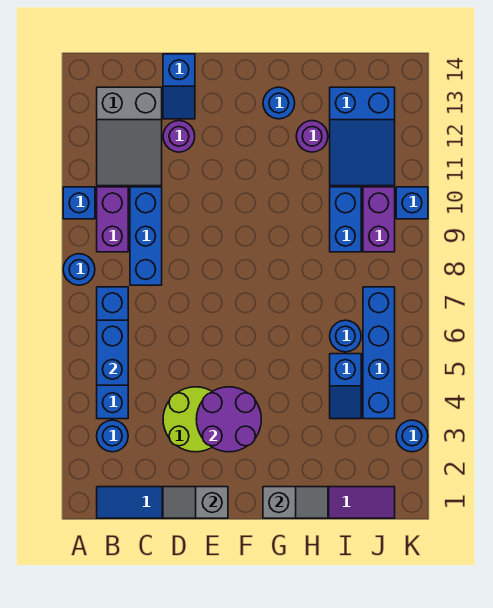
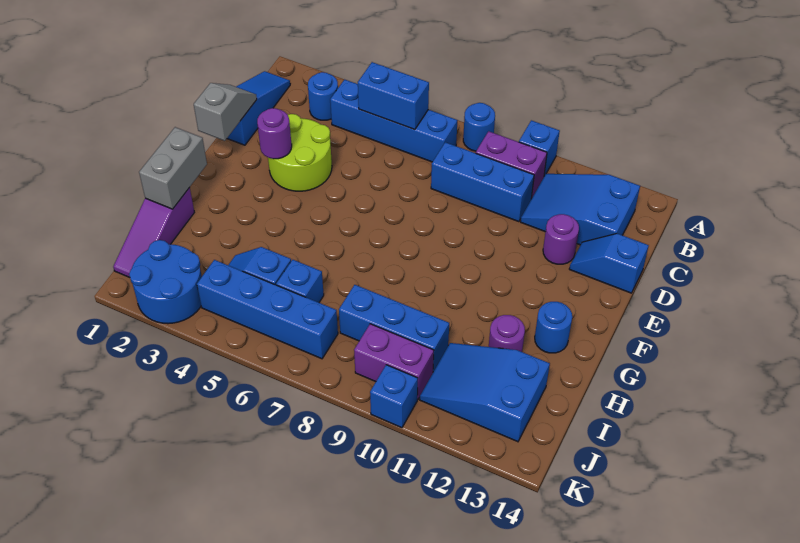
grey slope B11:C13 level 1 top 13 -> blue slope B11:C13 level 1 top 13
purple round brick E3:F4 level 2 -> purple round brick E3 level 2
grey slope G1:H1 level 2 top G -> grey brick G1:H1 level 2
blue round brick I6 level 1 -> blue brick I6 level 1
blue brick I9:I10 level 1 -> blue brick I8:I10 level 1
blue round brick K3 level 1 -> blue round brick J2:K3 level 1

